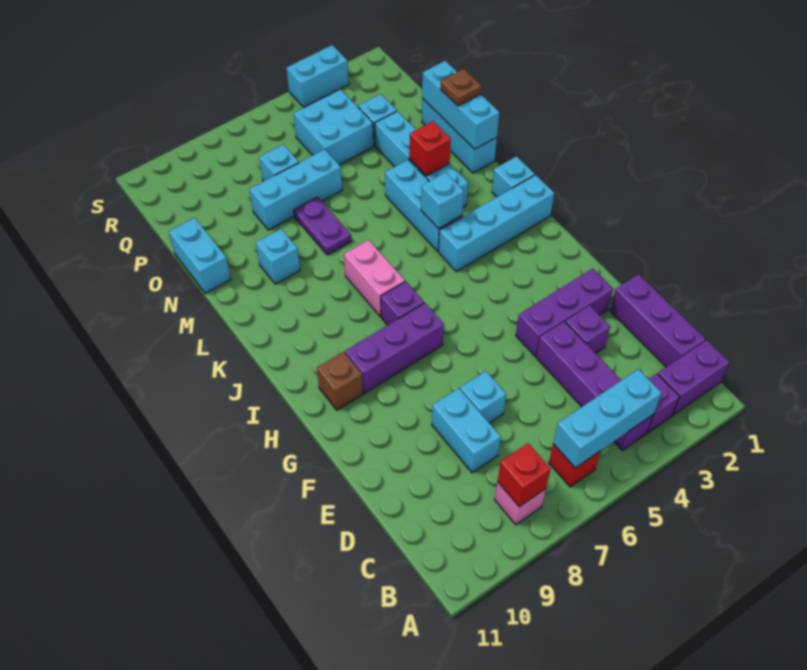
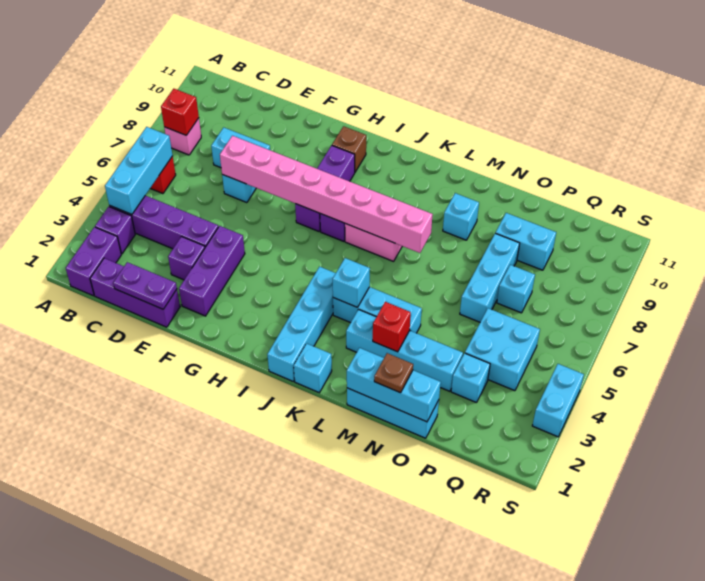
none -> pink brick E7:L7 level 2
purple plate M7:N7 level 1 -> purple plate D1:E1 level 2
cyan brick N11:O11 level 1 -> cyan brick O9:P9 level 1

